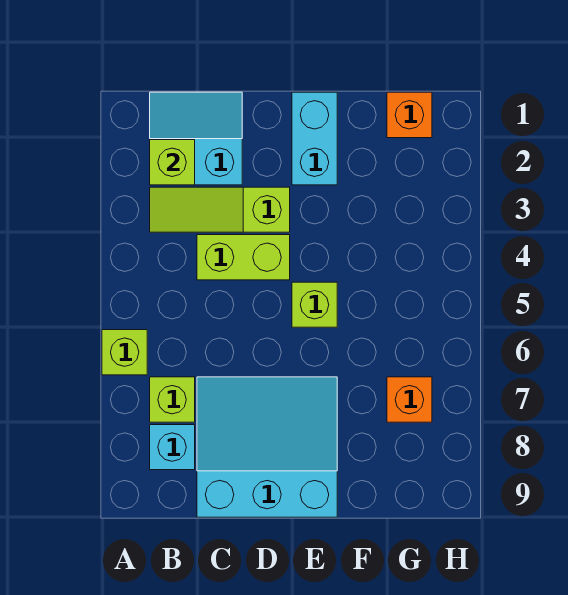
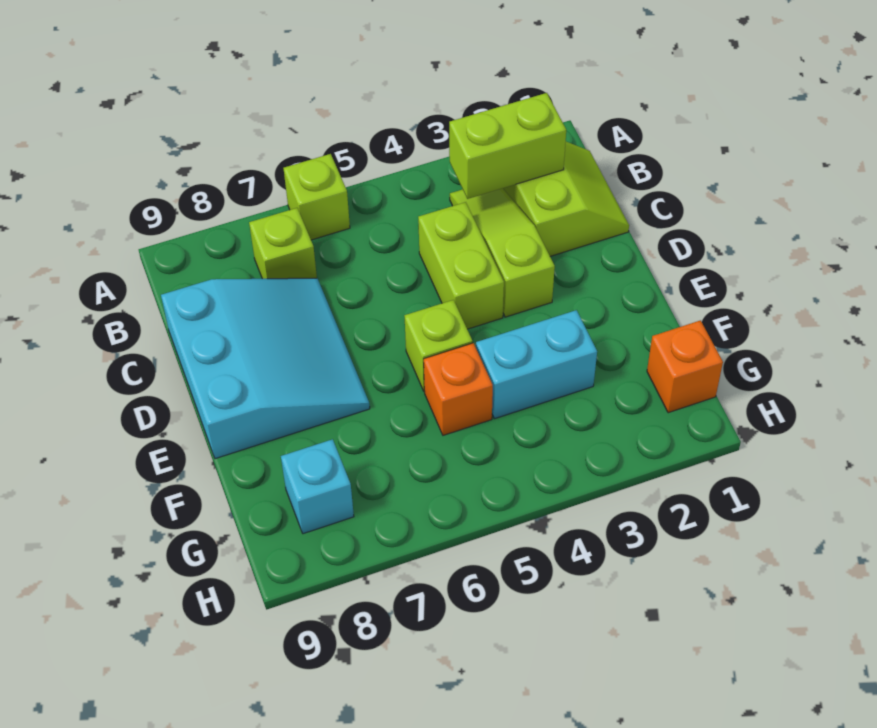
cyan slope B1:C2 level 1 top 2 -> lime slope B1:C2 level 1 top 2
lime brick B2 level 2 -> lime brick B2:B3 level 2
cyan brick B8 level 1 -> cyan brick G8 level 1
cyan brick E1:E2 level 1 -> cyan brick F3:F4 level 1
orange brick G7 level 1 -> orange brick F5 level 1

